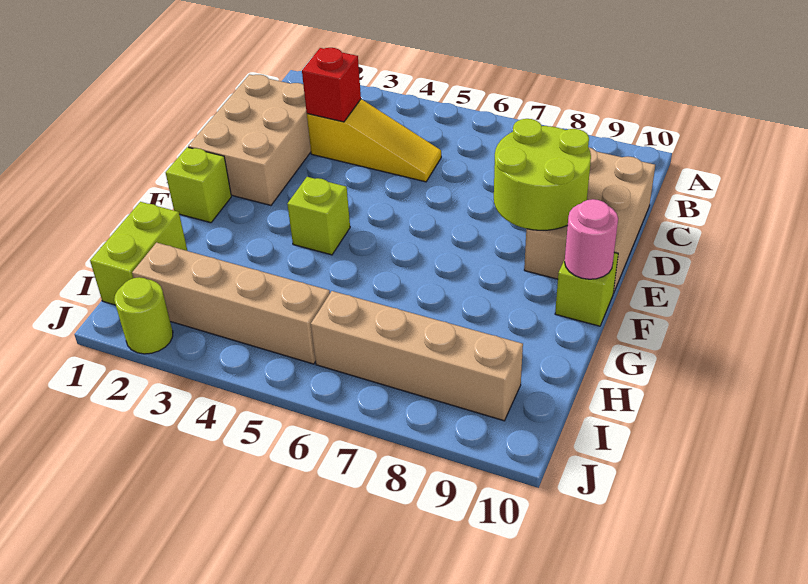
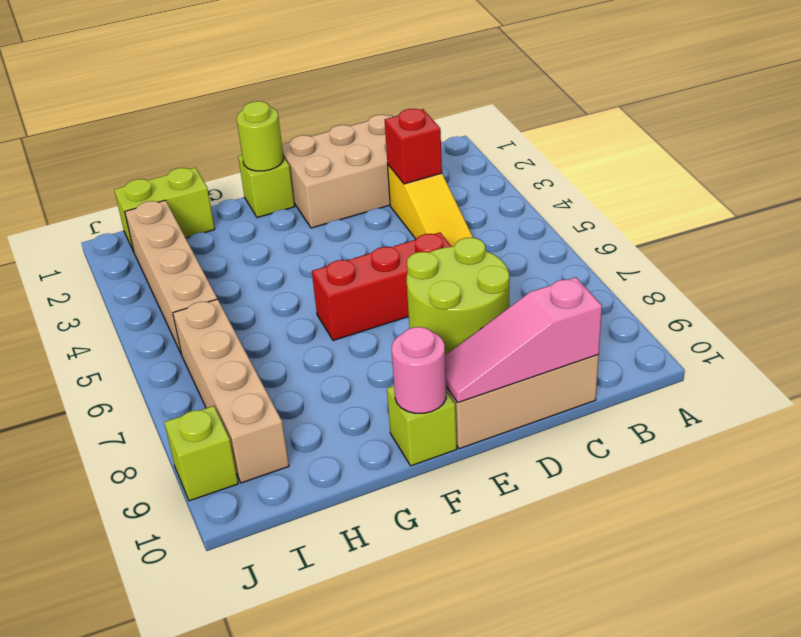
none -> pink slope C10:E10 level 2 top C
none -> red brick D6:F6 level 1
lime brick F4 level 1 -> lime brick J9 level 1
lime round brick J2 level 1 -> lime round brick F1 level 2

